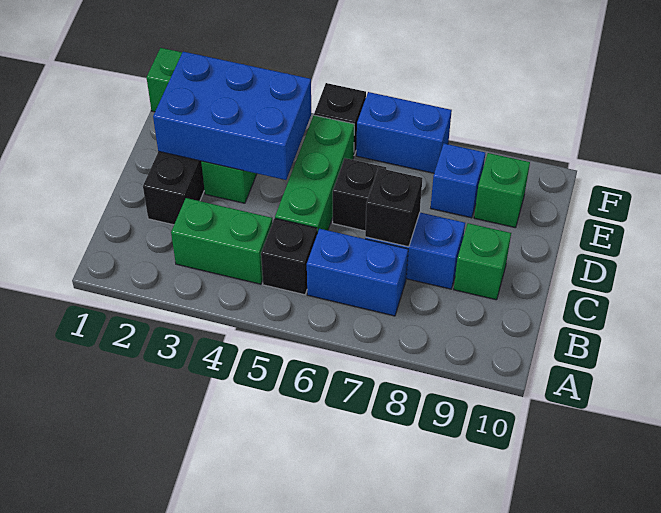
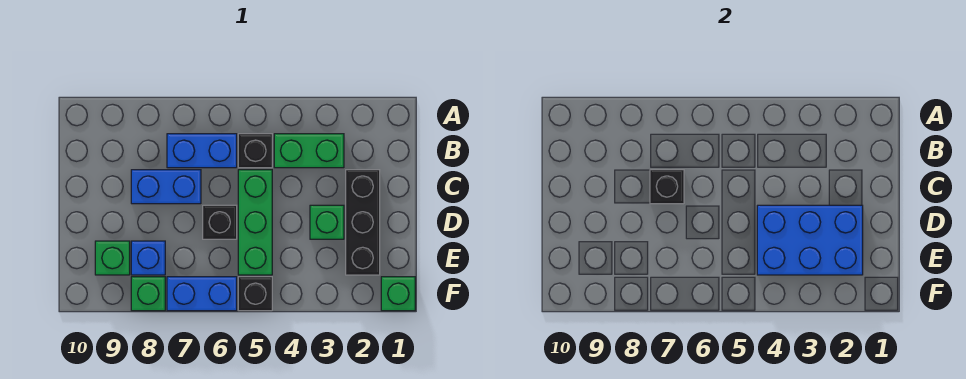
green brick C9 level 1 -> green brick F8 level 1

